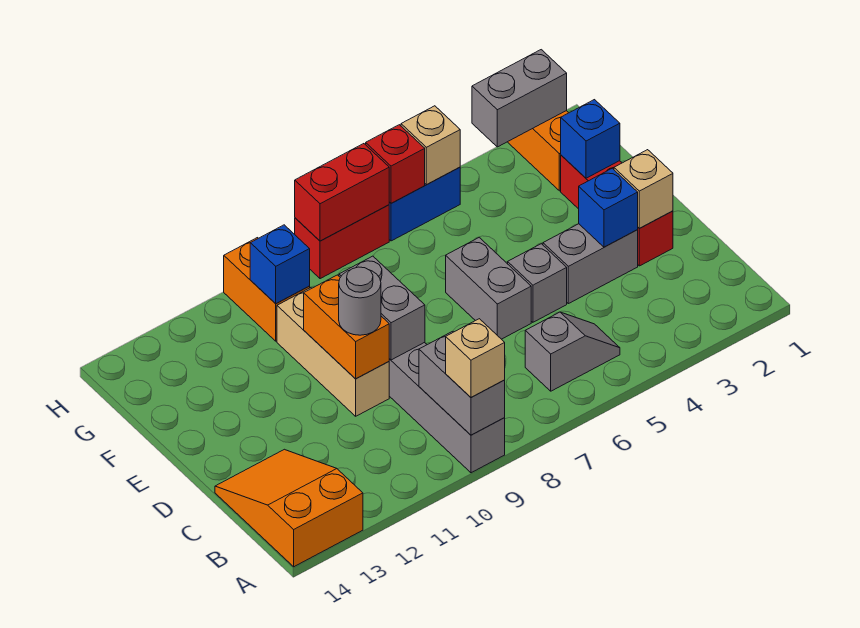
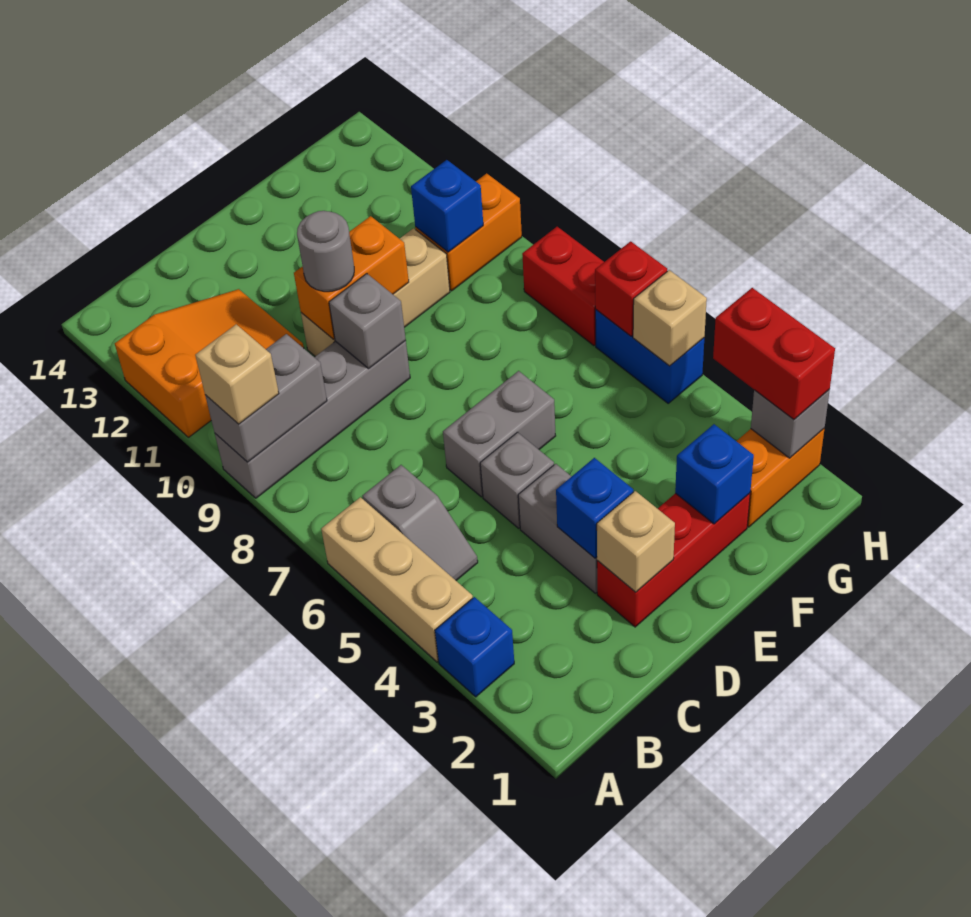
none -> blue brick A3 level 1
none -> tan brick A4:A6 level 1
orange slope A13:C14 level 1 top A -> orange slope A11:C12 level 1 top A
grey brick D9:E9 level 2 -> grey brick D9 level 2
grey brick H2:H3 level 2 -> grey brick H2 level 2
red brick H7:H8 level 2 -> red brick H2:H3 level 3

